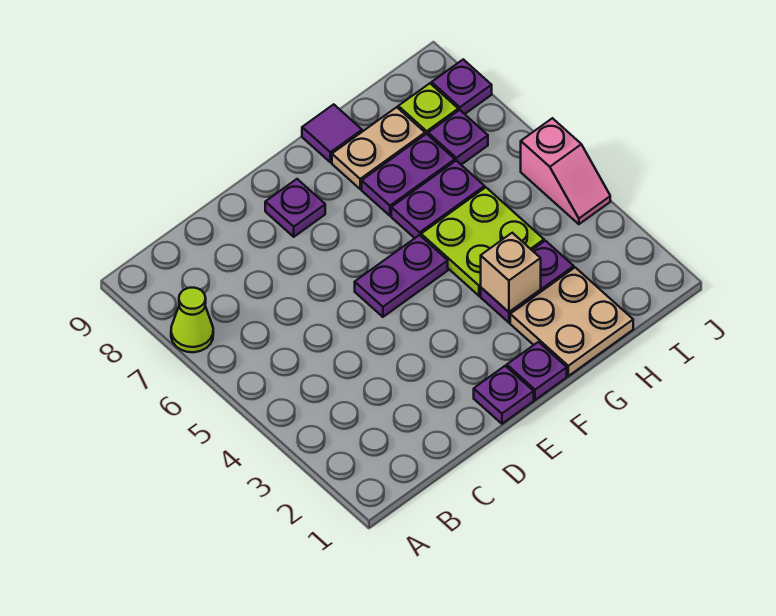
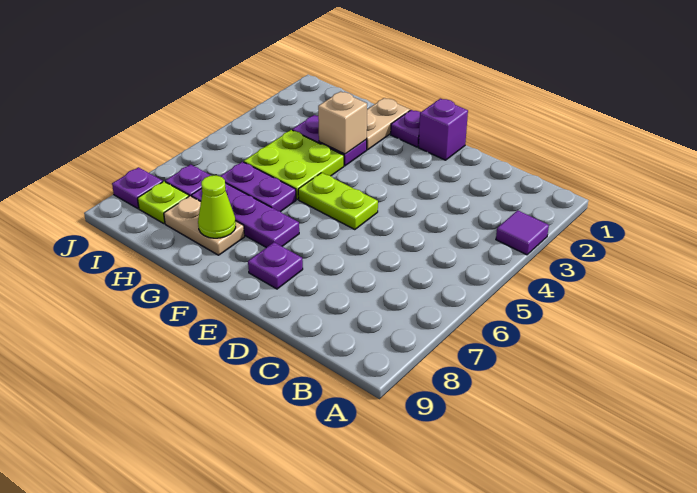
lime cone A7 level 1 -> lime cone G8 level 2
purple plate E1 level 1 -> purple brick E1 level 1
purple plate E5:F5 level 1 -> lime plate E5:F5 level 1
tan plate G1:H2 level 1 -> tan plate G1:G2 level 1
purple plate G7:H7 level 1 -> purple plate F7:H7 level 1
purple tile G9 level 1 -> purple tile A3 level 1
pink slope J4:J5 level 1 top 5 -> none

